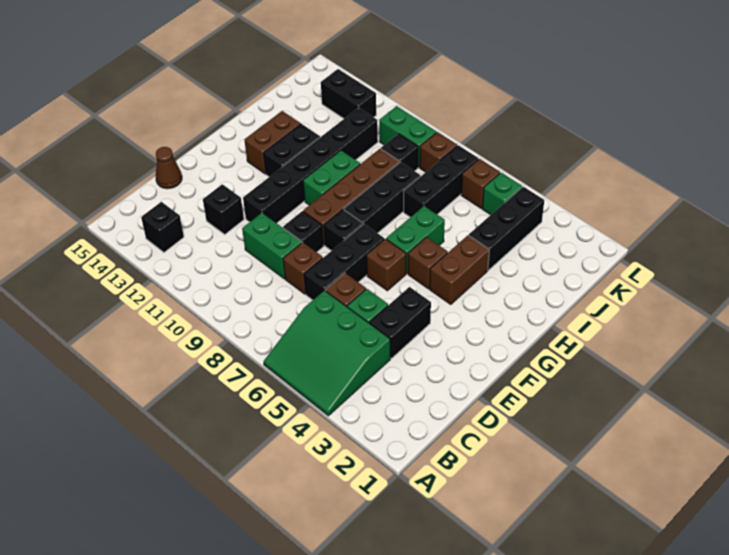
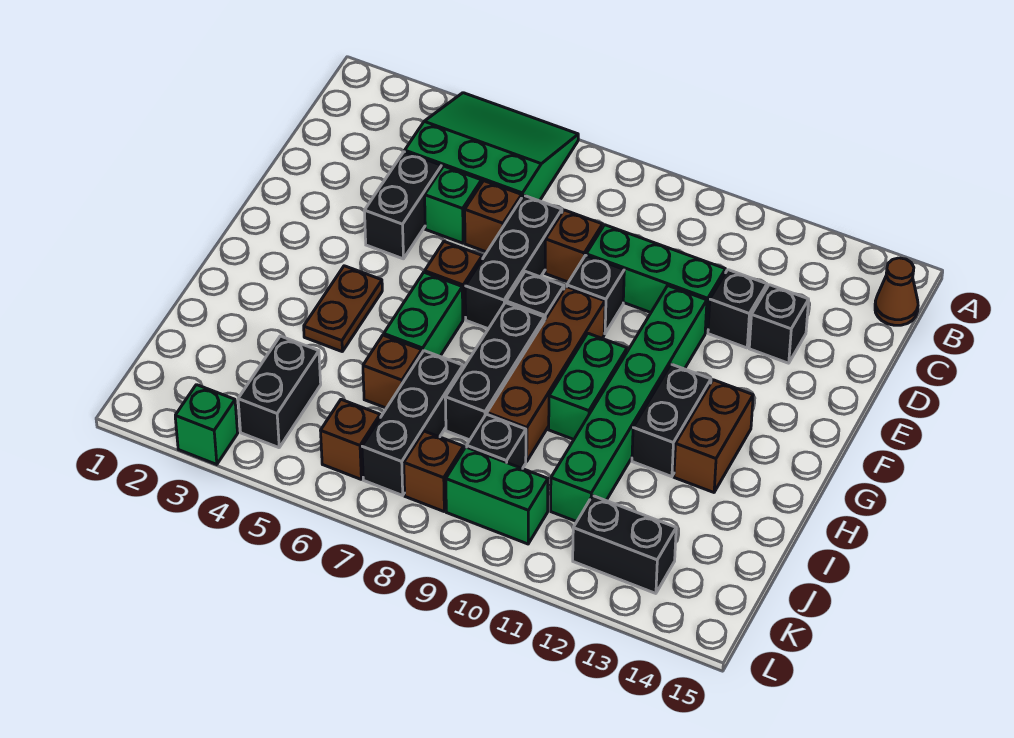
black brick B13 level 1 -> black brick D13 level 1
green brick D9:D10 level 1 -> green brick D9:D11 level 1
brown cone D15 level 1 -> brown cone B15 level 1
black brick E11:J11 level 1 -> green brick E11:J11 level 1
brown brick G4:H4 level 1 -> brown plate G4:H4 level 1
brown brick G5 level 1 -> brown brick I6 level 1
black brick I4:K4 level 1 -> black brick J4:K4 level 1
green brick K5 level 1 -> green brick L3 level 1

